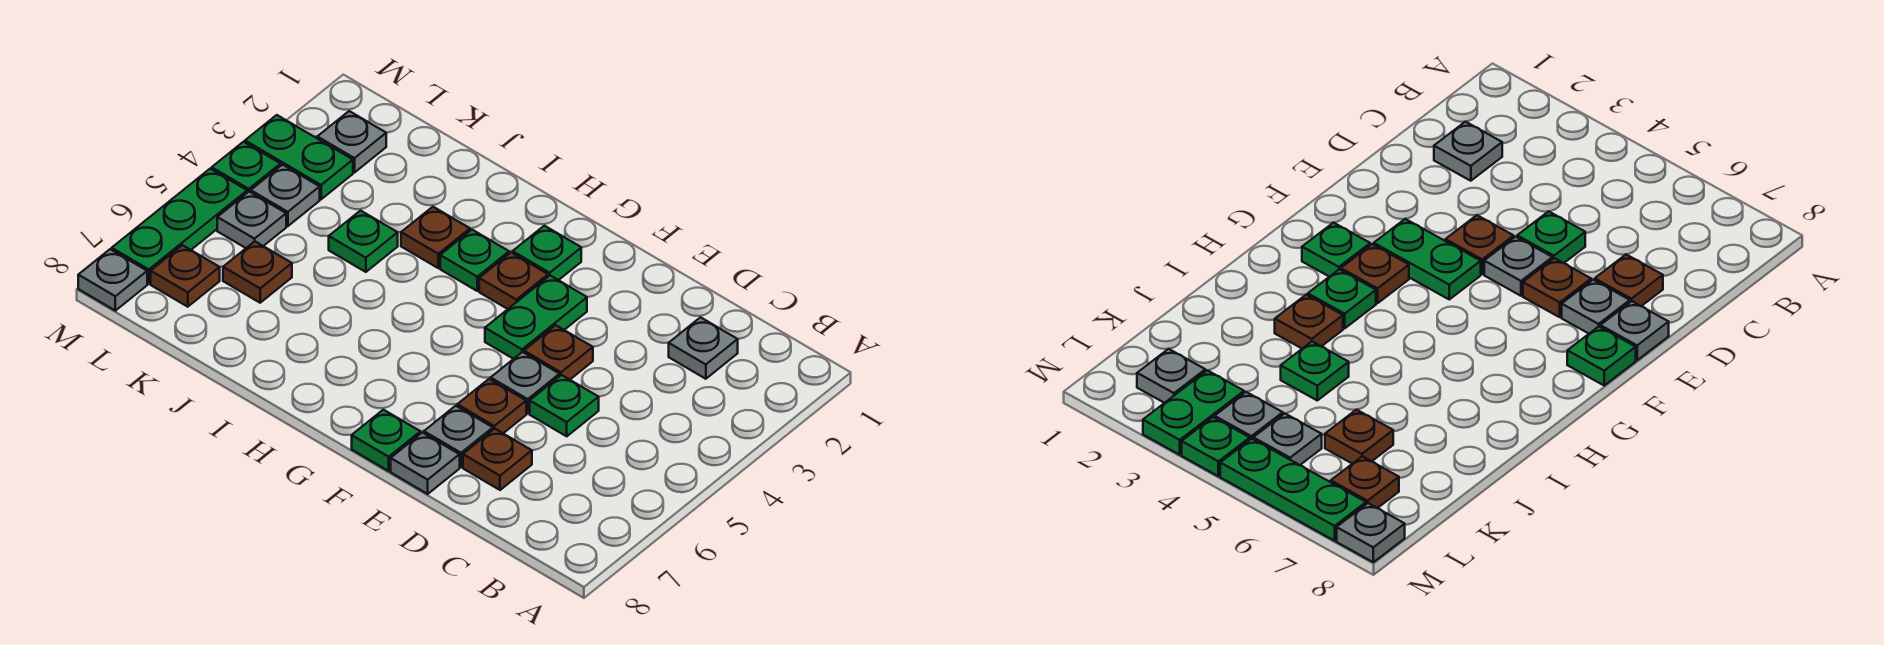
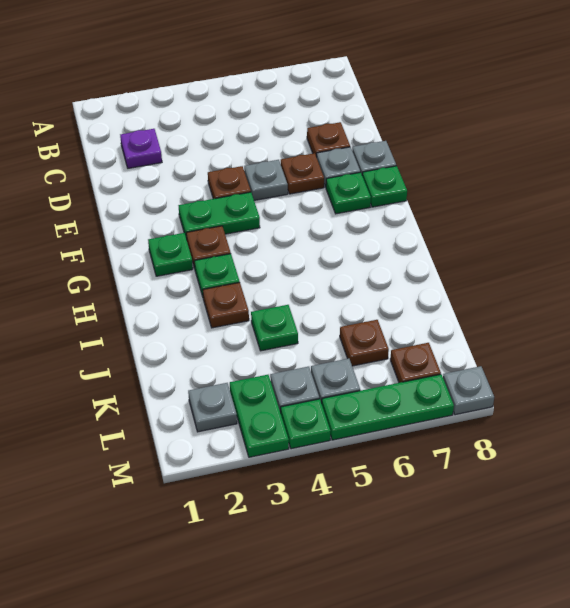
grey plate C2 level 1 -> purple plate C2 level 1
green plate D5 level 1 -> green plate F7 level 1

